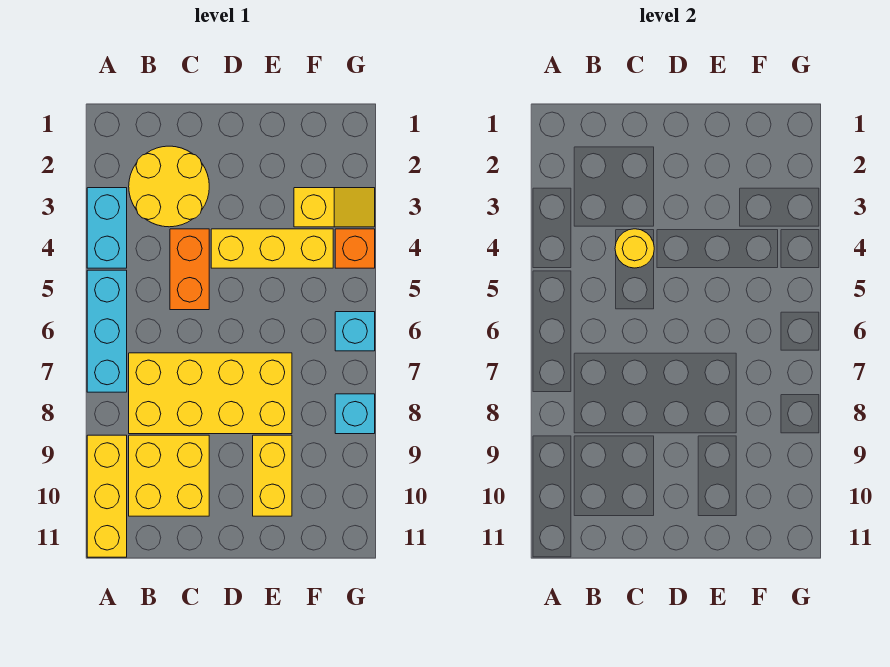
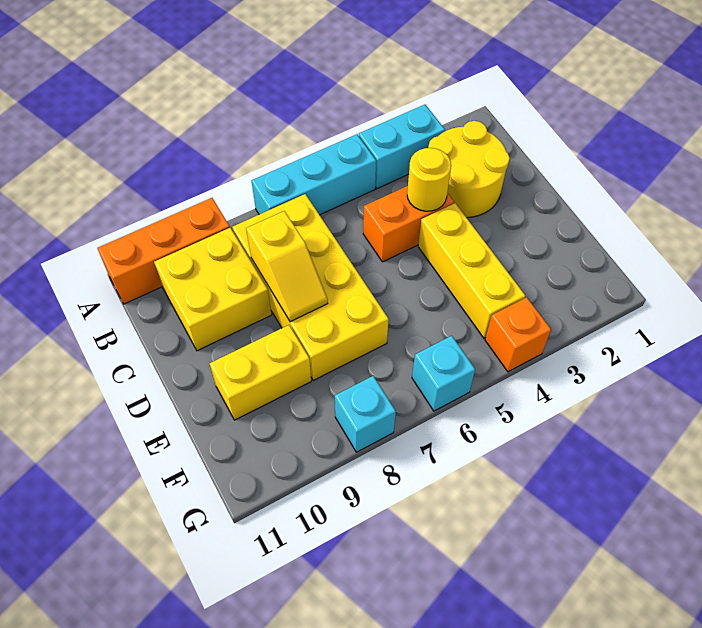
yellow brick A9:A11 level 1 -> orange brick A9:A11 level 1
yellow slope F3:G3 level 1 top F -> yellow slope C8:D8 level 2 top C

